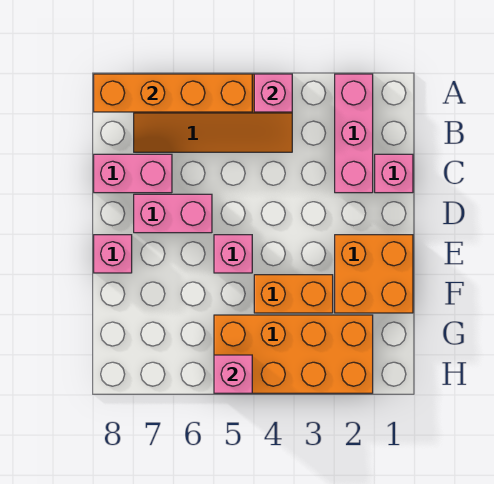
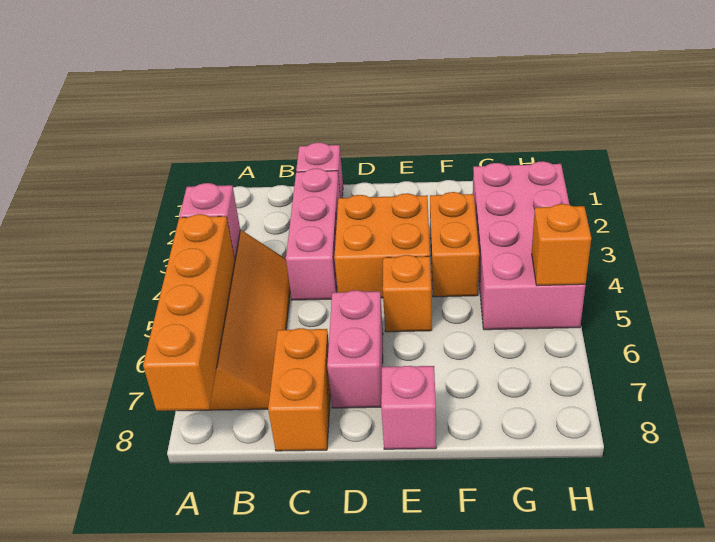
pink brick A2:C2 level 1 -> pink brick C2:C4 level 1
pink brick C7:C8 level 1 -> orange brick C7:C8 level 1
orange brick E1:F2 level 1 -> orange brick D3:E4 level 1
pink brick E5 level 1 -> orange brick E5 level 1
orange brick G2:H5 level 1 -> pink brick G2:H5 level 1
pink brick H5 level 2 -> orange brick H5 level 2

